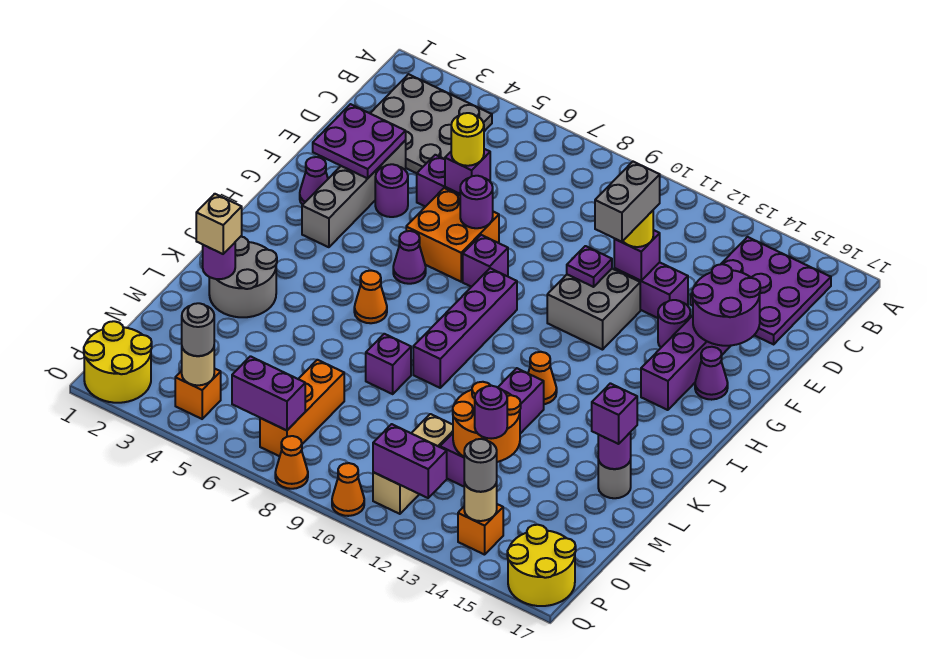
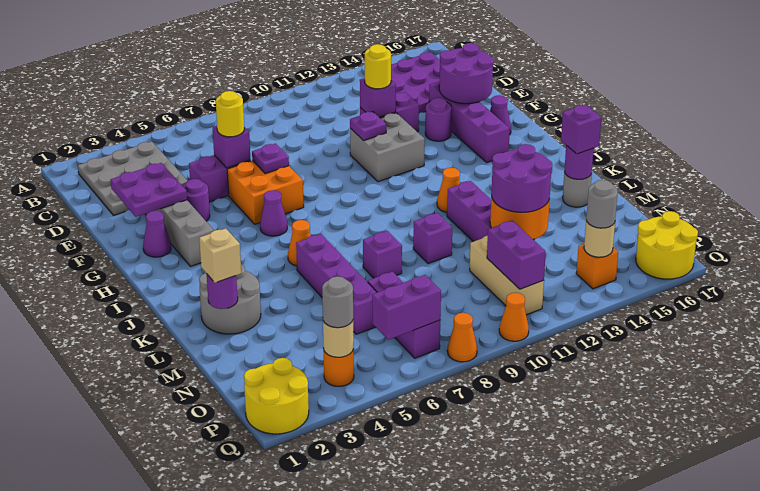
grey brick E12:F12 level 4 -> none
purple round brick F7 level 2 -> purple plate F7 level 2
purple brick G8 level 1 -> purple brick L10 level 1
purple brick H9:K9 level 1 -> purple brick K6:N6 level 1
orange brick N7:P7 level 1 -> purple brick N7:P7 level 1
purple round brick N13 level 3 -> purple round brick M12:N13 level 3
orange brick P4 level 1 -> orange round brick P4 level 1
purple brick P11:P12 level 2 -> purple brick O11:P11 level 2

